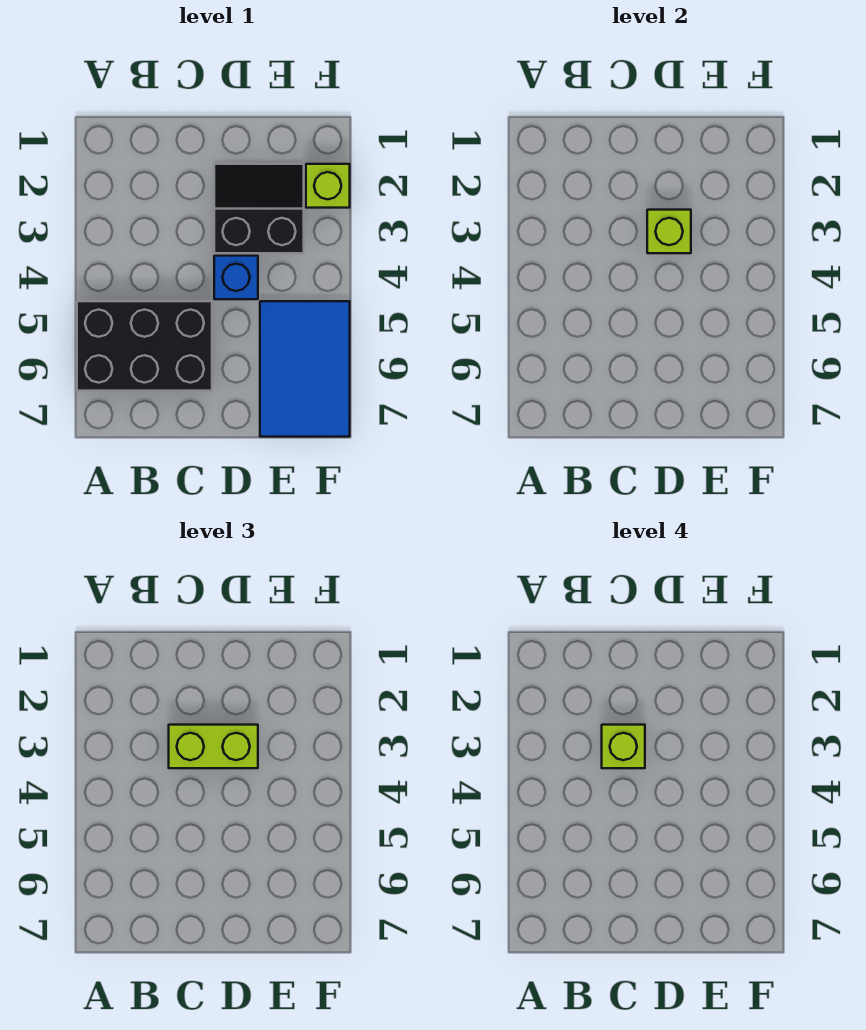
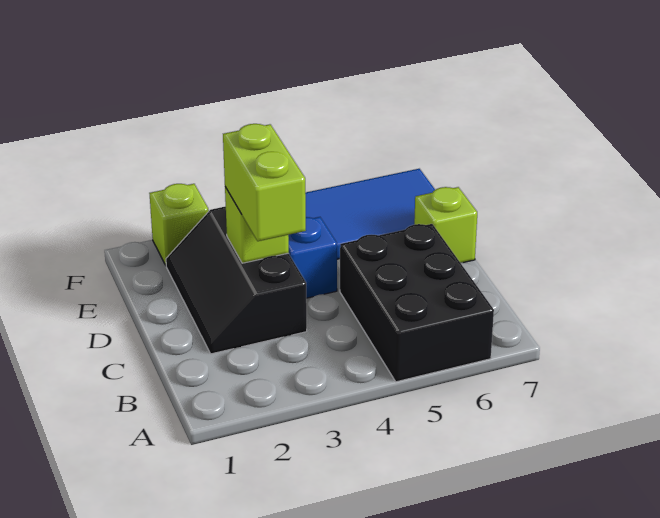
lime brick C3 level 4 -> lime brick D7 level 1
black slope D2:E3 level 1 top 3 -> black slope C2:E3 level 1 top 3

